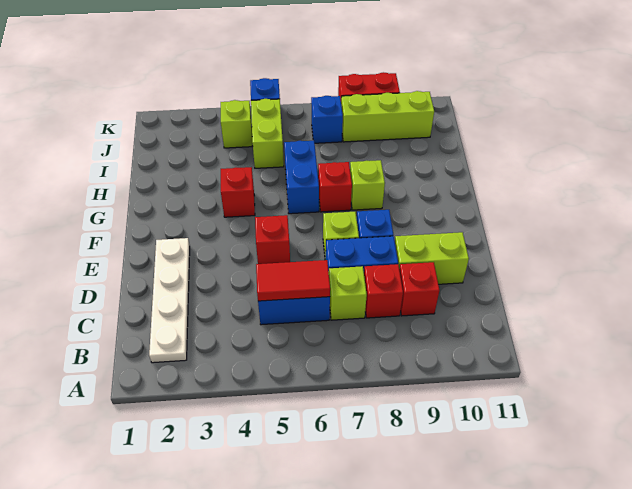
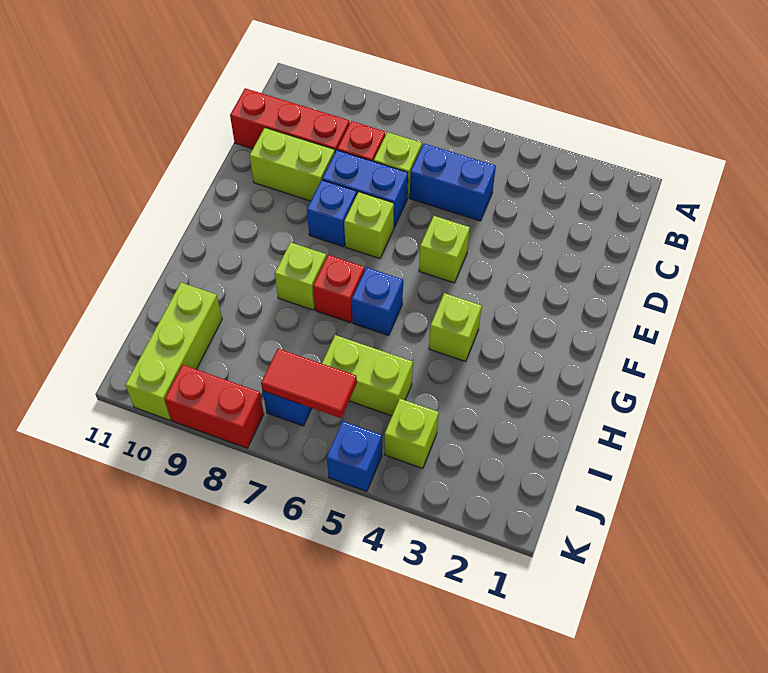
white plate B2:E2 level 1 -> none
red tile C5:C6 level 2 -> red tile J6:J7 level 2
red brick C9 level 1 -> red brick C9:C11 level 1
red brick E5 level 1 -> lime brick E5 level 1
red brick G4 level 1 -> lime brick G4 level 1
blue brick G6:H6 level 1 -> blue brick G6 level 1
lime brick I5:J5 level 1 -> lime brick I5:I6 level 1
lime brick J8:J10 level 1 -> lime brick I10:K10 level 1

